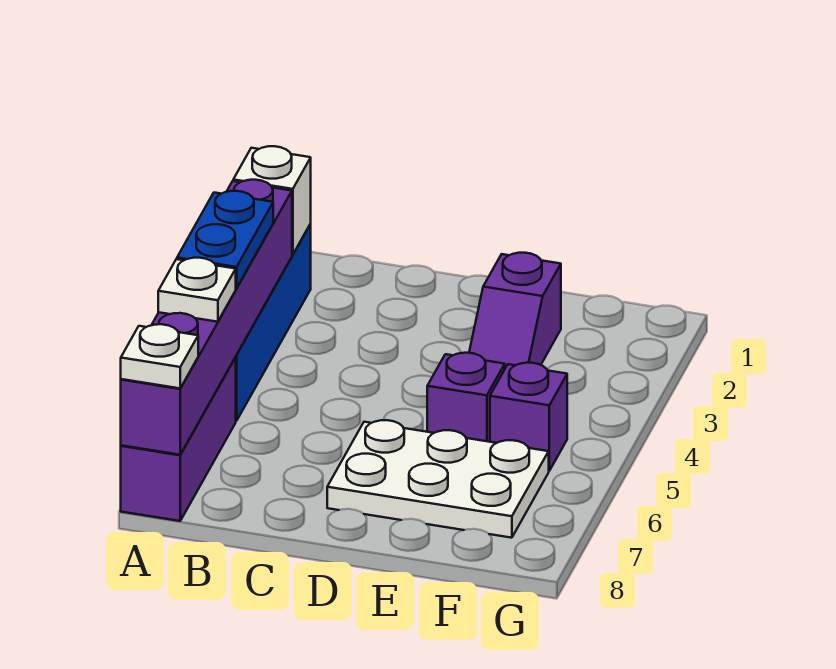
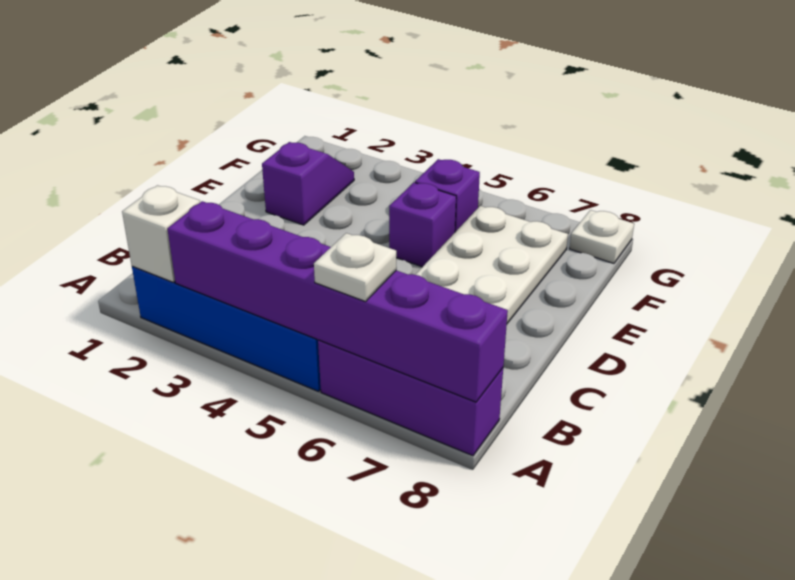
blue plate A4:A5 level 3 -> none
white plate A8 level 3 -> white plate G8 level 1
purple slope E2:E3 level 1 top 2 -> purple slope E2:F2 level 1 top E

